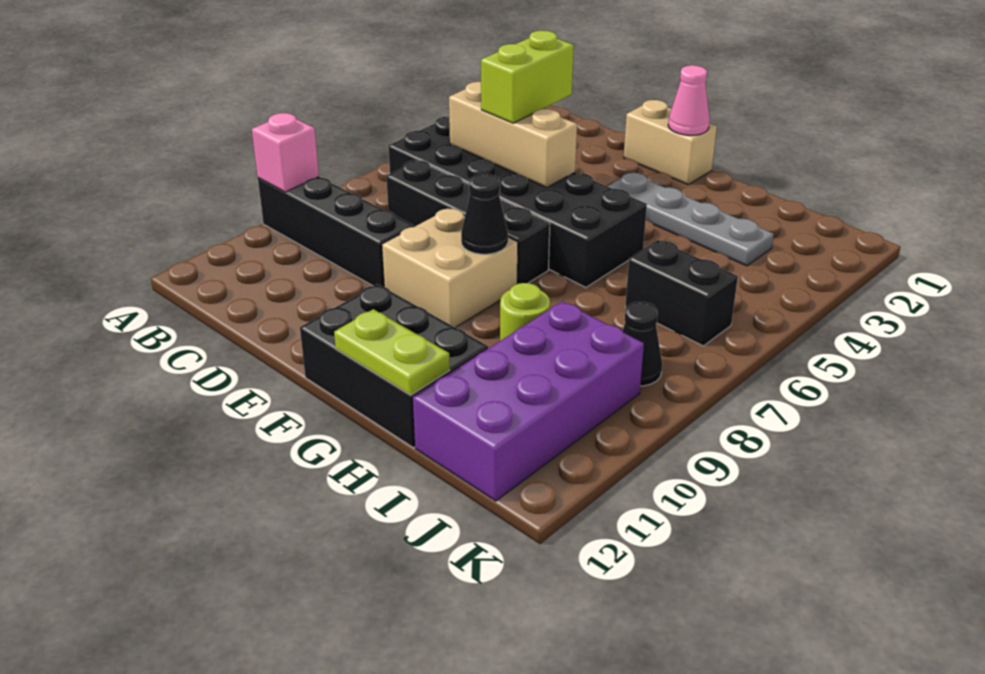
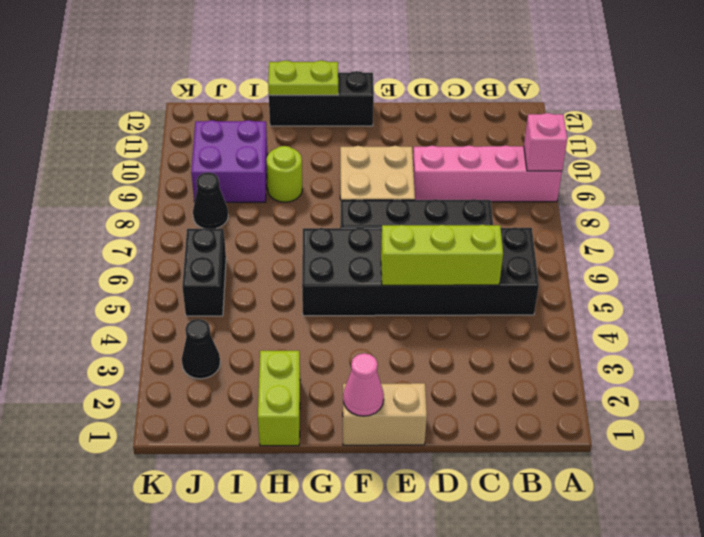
black brick A9:D9 level 1 -> pink brick A9:D9 level 1
tan brick C5:E5 level 2 -> lime brick C5:E5 level 2
lime brick D4:D5 level 3 -> lime brick H1:H2 level 1
grey plate F3:I3 level 1 -> none
black cone F8 level 2 -> black cone J3 level 1
black brick F11:H12 level 1 -> black brick F12:H12 level 1
black brick I6:J6 level 1 -> black brick J5:J6 level 1
purple brick I9:J12 level 1 -> purple brick I9:J10 level 1

